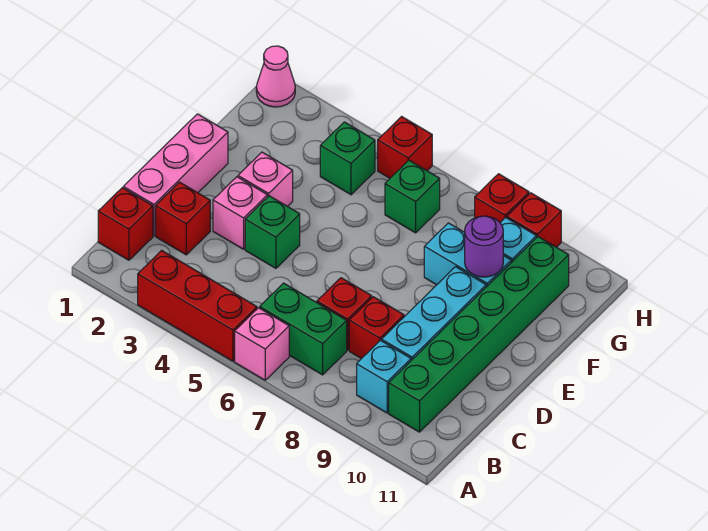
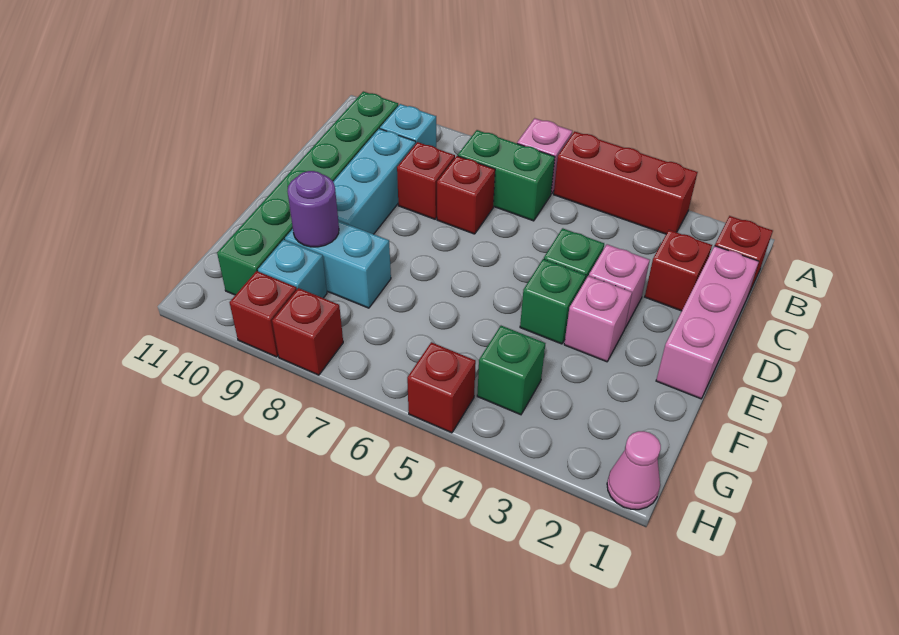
green brick G6 level 1 -> green brick E4 level 1

